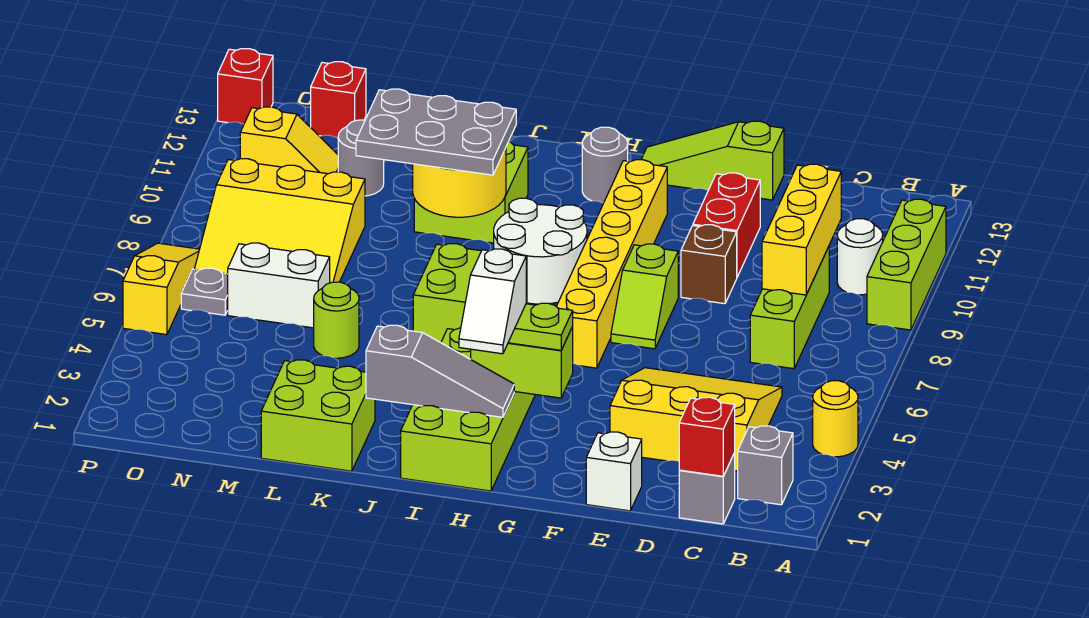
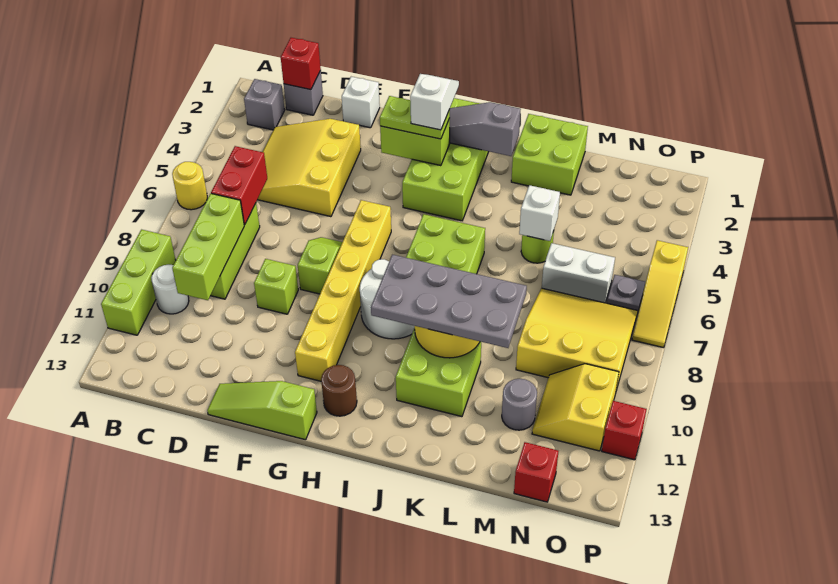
yellow round brick A4 level 1 -> yellow round brick A6 level 1
yellow slope C3:E5 level 1 top 3 -> yellow slope C3:E5 level 1 top E
yellow brick C8:C10 level 2 -> lime brick C8:C10 level 2
brown brick E9 level 1 -> lime brick E9 level 1
red brick E10:E11 level 1 -> red brick C6:C7 level 2
lime slope E13:G13 level 1 top E -> lime slope E13:G13 level 1 top G
grey round brick H12 level 1 -> brown round brick H12 level 1
grey plate J9:L10 level 3 -> grey plate I9:L10 level 3
none -> white brick L5 level 2
yellow slope N11:O11 level 1 top O -> yellow slope N10:O11 level 1 top O
red brick P13 level 1 -> red brick P11 level 1

